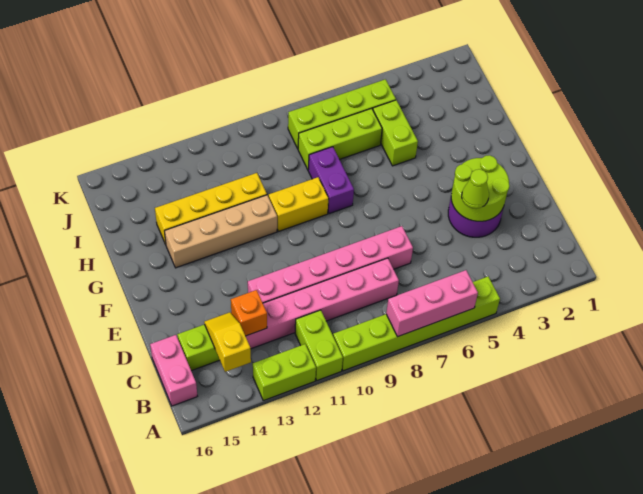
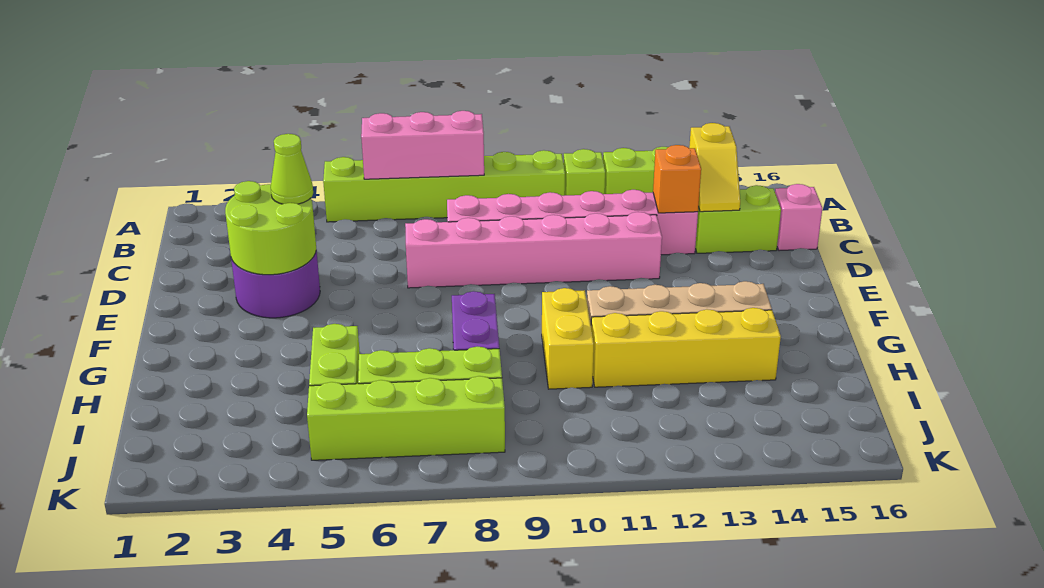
lime brick A11:B11 level 1 -> lime brick A11 level 1
pink brick B16:C16 level 1 -> pink brick C16 level 1
yellow brick G9:G10 level 1 -> yellow brick G10:H10 level 1

